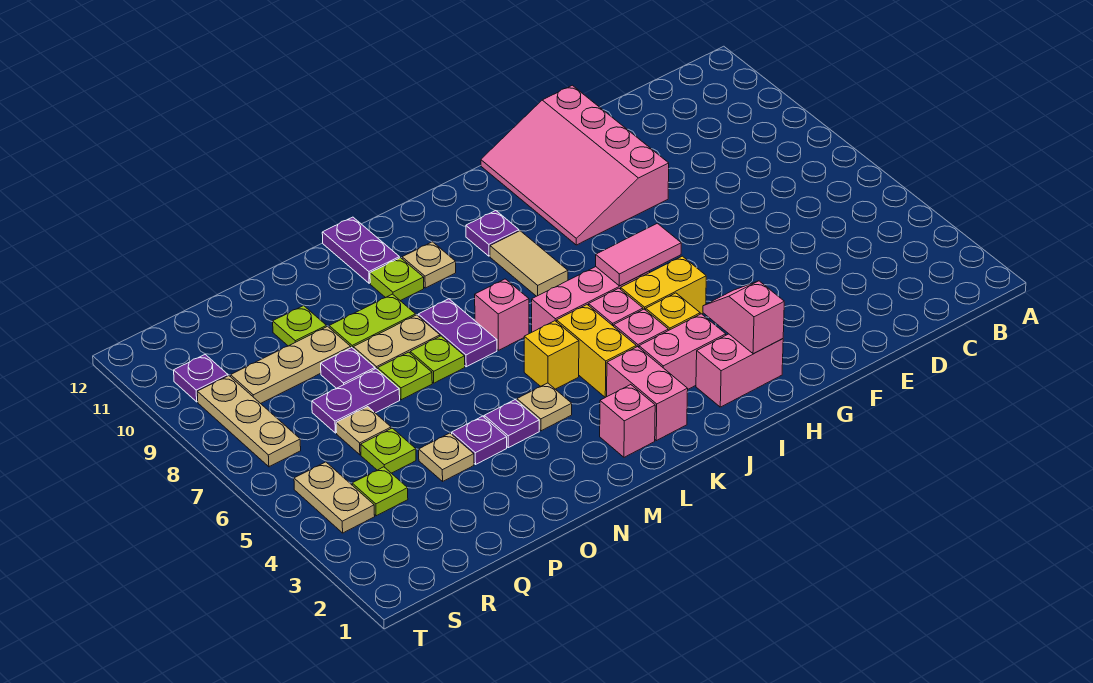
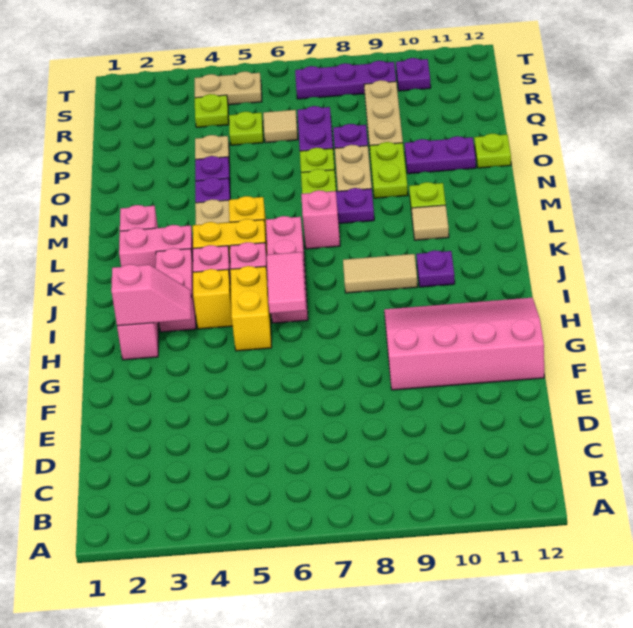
tan plate L10 level 1 -> tan tile L10 level 1
purple plate M11:M12 level 1 -> purple plate O10:O11 level 1
lime plate P10 level 1 -> lime plate O12 level 1
tan plate Q6 level 1 -> tan tile Q6 level 1
tan plate S7:S9 level 1 -> purple plate S7:S9 level 1

